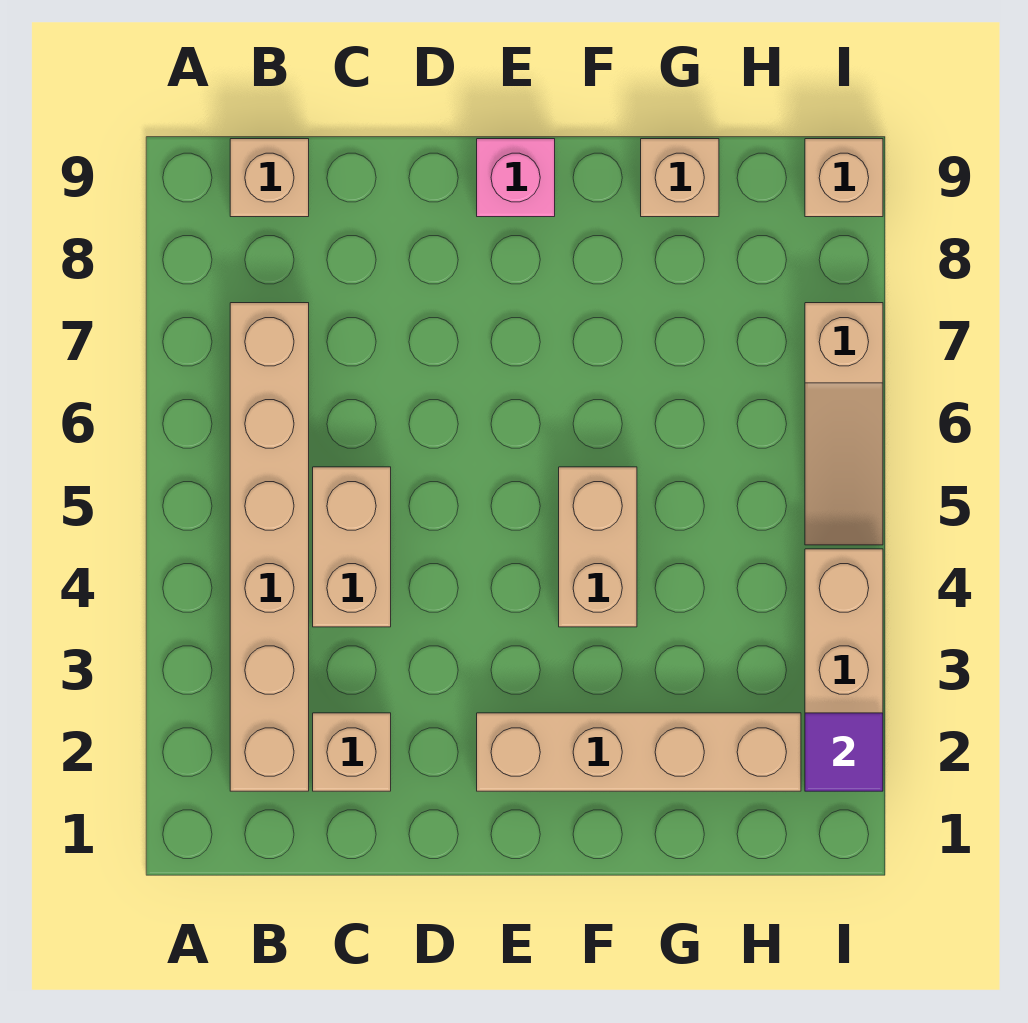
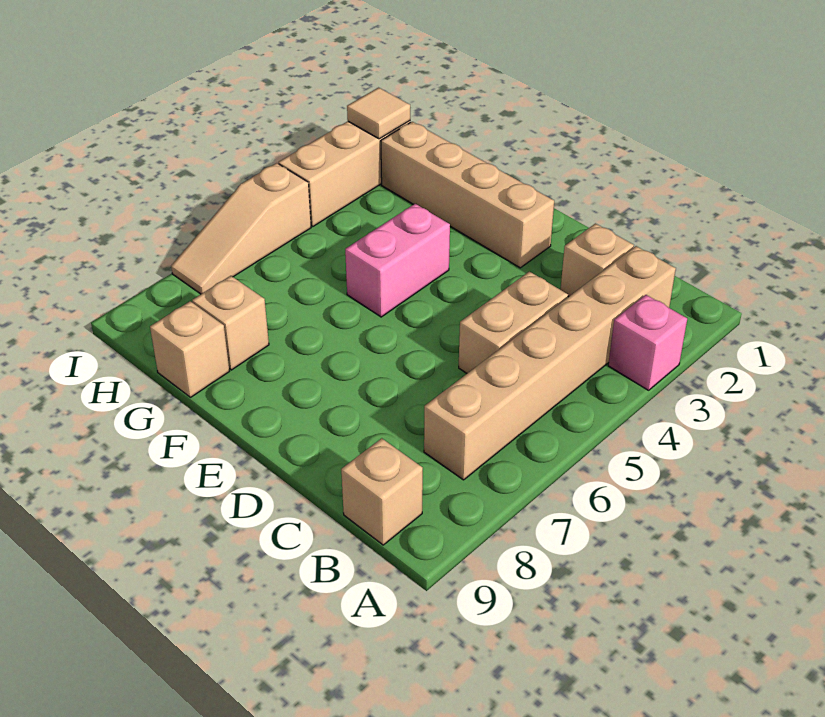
pink brick E9 level 1 -> pink brick A3 level 1
tan brick F4:F5 level 1 -> pink brick F4:F5 level 1
purple tile I2 level 2 -> tan tile I2 level 2
tan slope I5:I7 level 1 top 7 -> tan slope I5:I7 level 1 top 5
tan brick I9 level 1 -> tan brick G8 level 1

